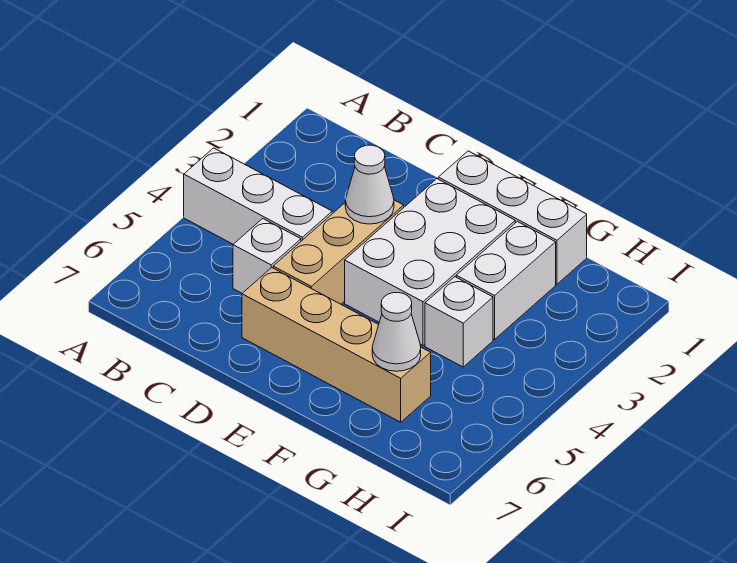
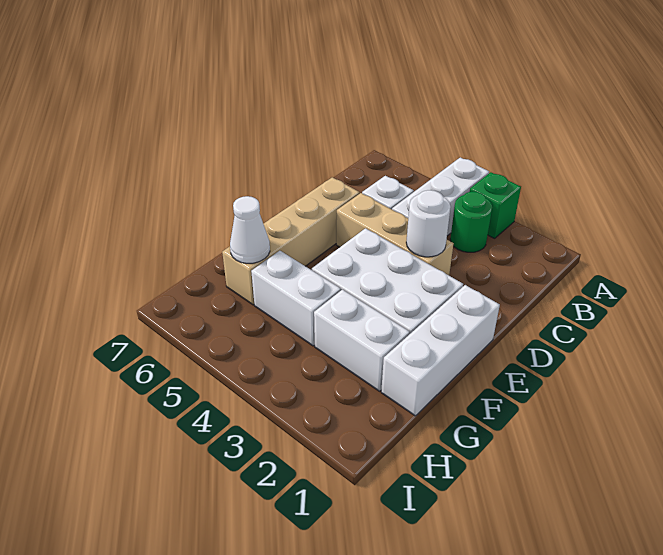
none -> green brick A3 level 1
none -> green round brick B3 level 1
white cone D3 level 2 -> white round brick D3 level 2
white brick G4 level 1 -> white brick G4:G5 level 1

